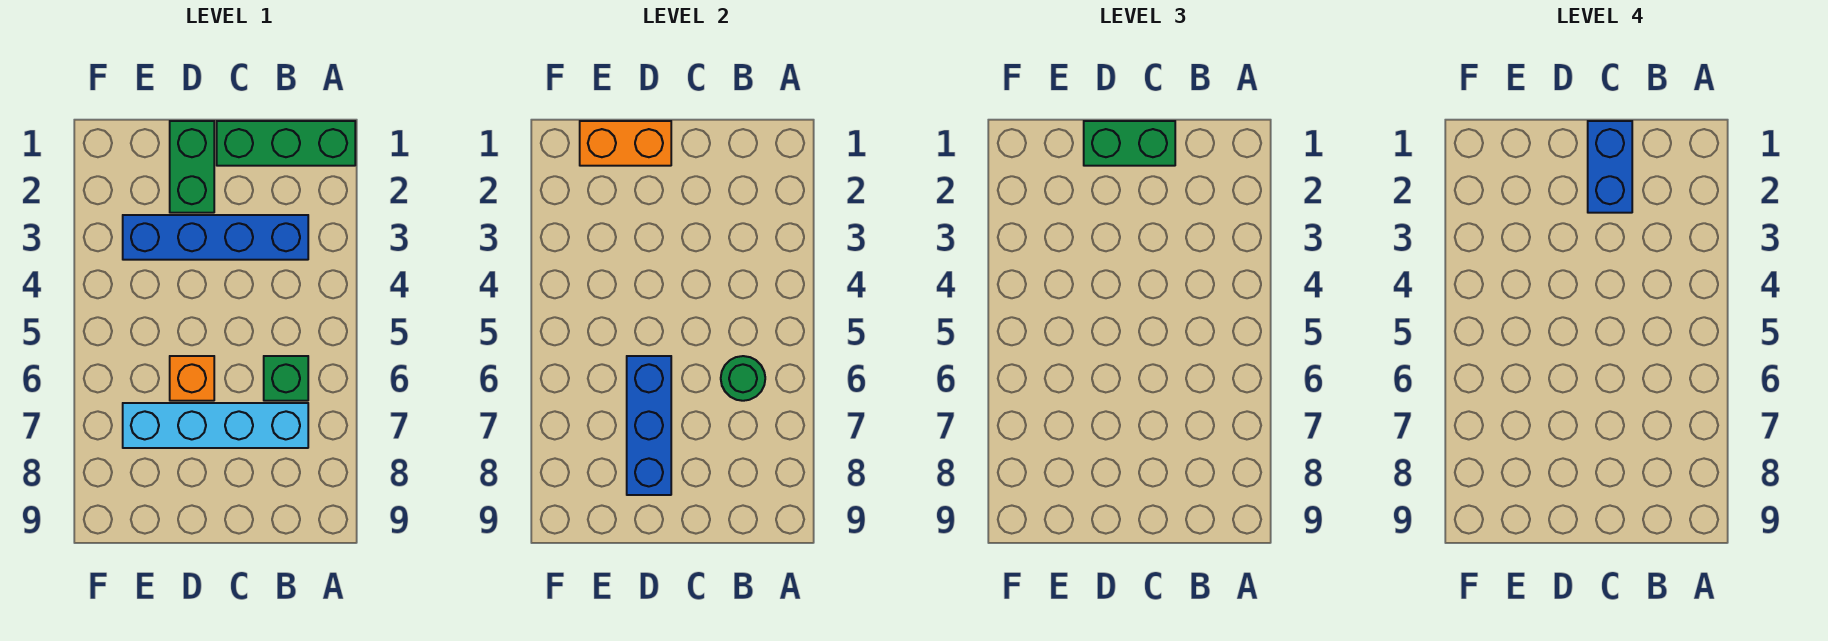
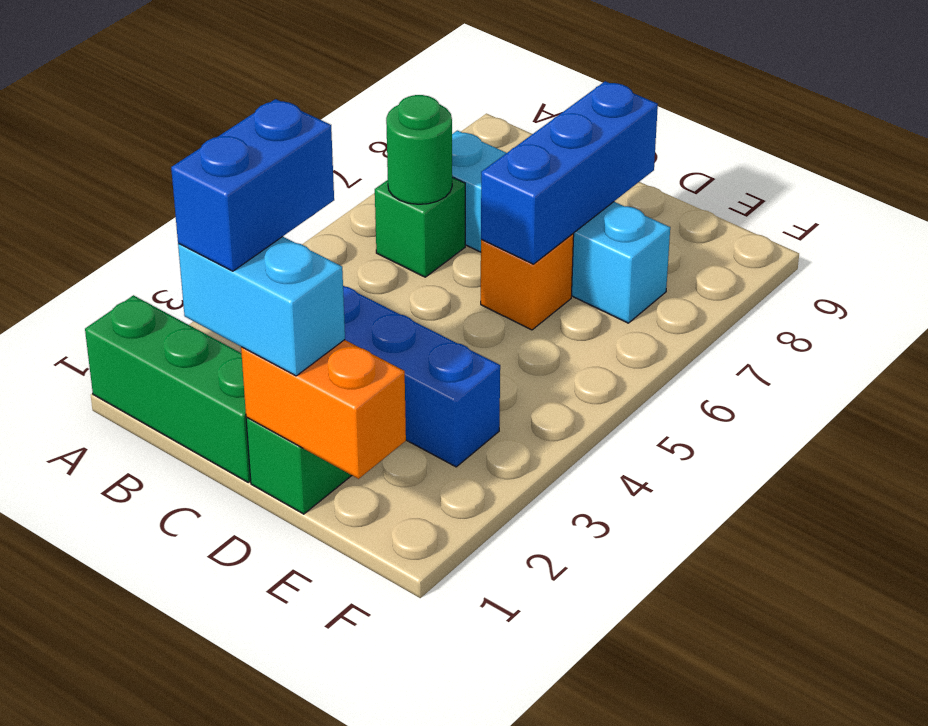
green brick C1:D1 level 3 -> cyan brick C1:D1 level 3

